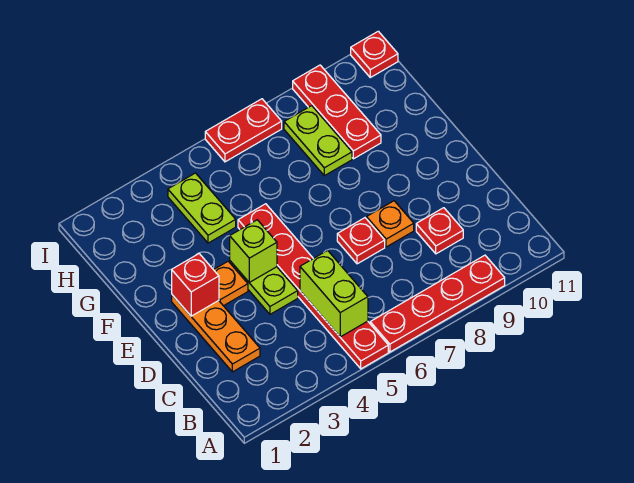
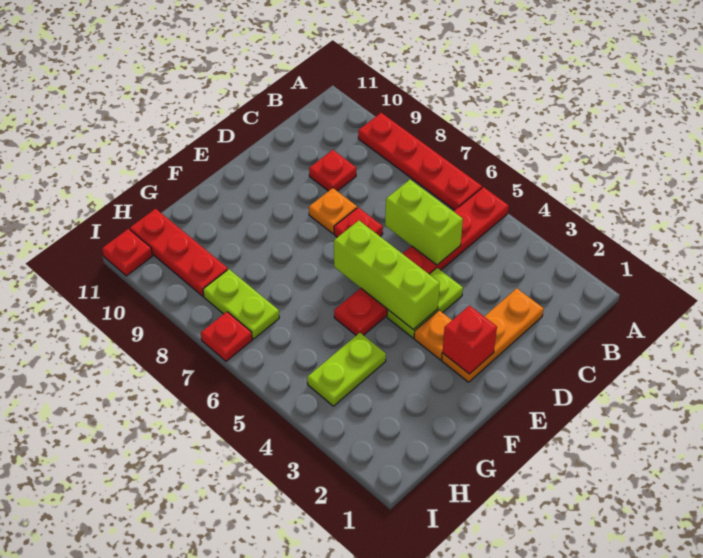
lime brick B5:C5 level 2 -> lime brick C5:C6 level 2
lime brick E4 level 2 -> lime brick E4:E6 level 2
lime plate G8:H8 level 1 -> lime plate H7:H8 level 1
red plate G9:I9 level 1 -> red plate H9:H11 level 1
red plate I6:I7 level 1 -> red plate I7 level 1

